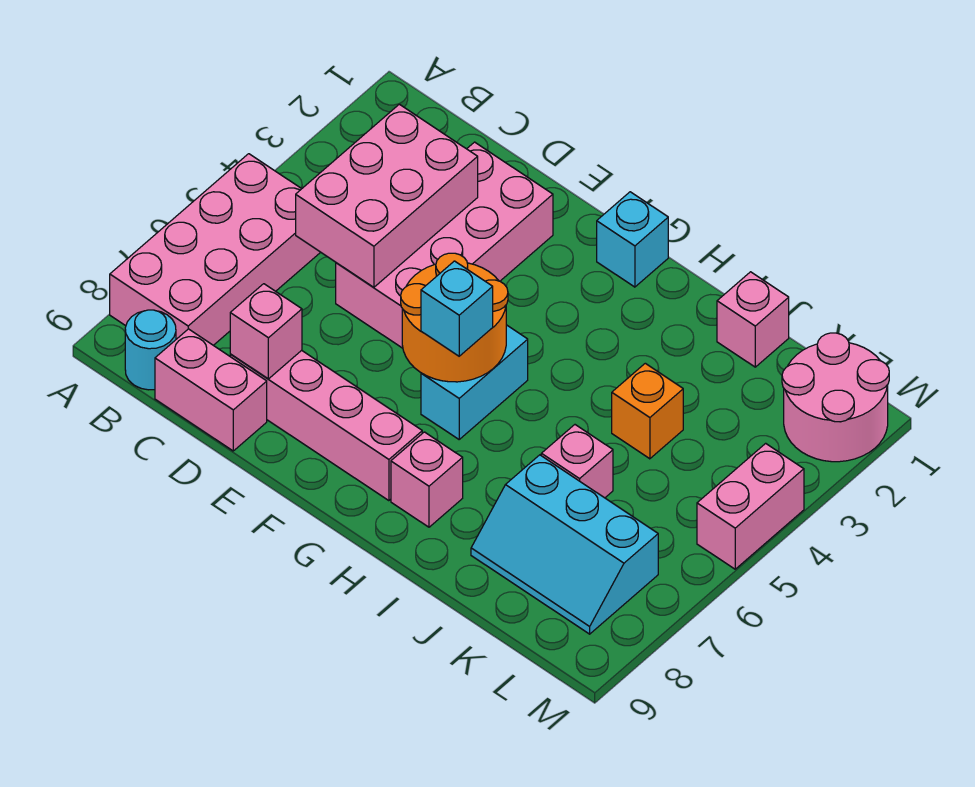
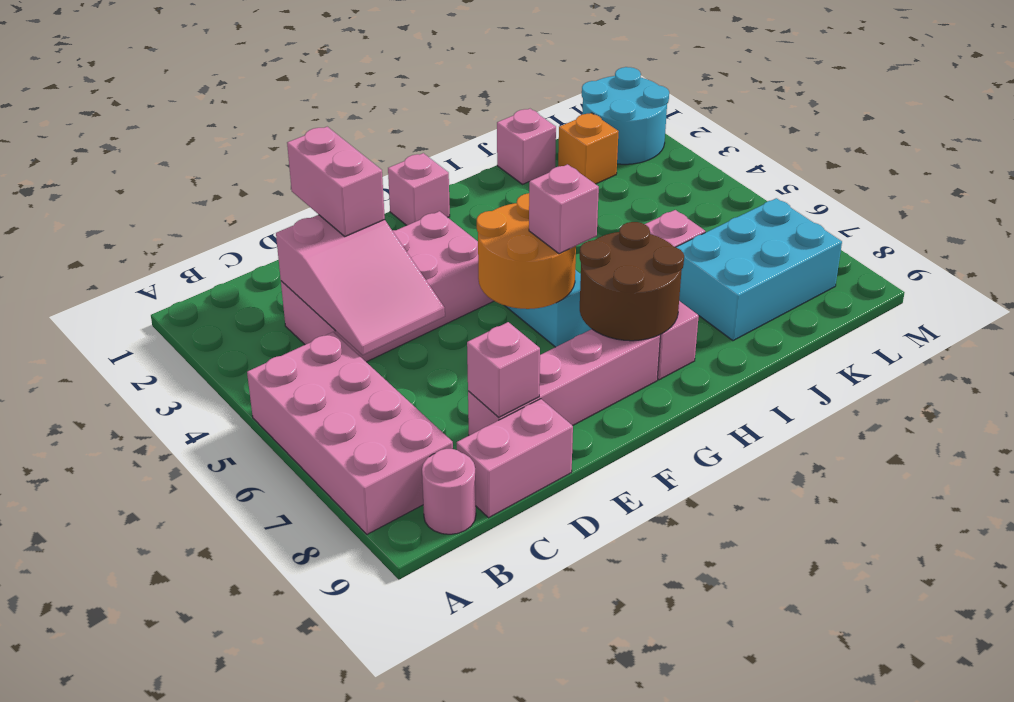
cyan round brick B9 level 1 -> pink round brick B9 level 1
pink brick C3:D5 level 2 -> pink slope C3:D5 level 2 top 3
pink brick D2:E5 level 1 -> pink brick C3:F4 level 1
cyan brick G1 level 1 -> pink brick G1 level 1
cyan brick G6 level 3 -> pink brick G6 level 3
none -> brown round brick G7:H8 level 2
orange brick J4 level 1 -> orange brick K2 level 1
cyan slope J7:L8 level 1 top 7 -> cyan brick J7:L8 level 1
pink round brick L1:M2 level 1 -> cyan round brick L1:M2 level 1
pink brick M4:M5 level 1 -> pink brick D2:D3 level 3

